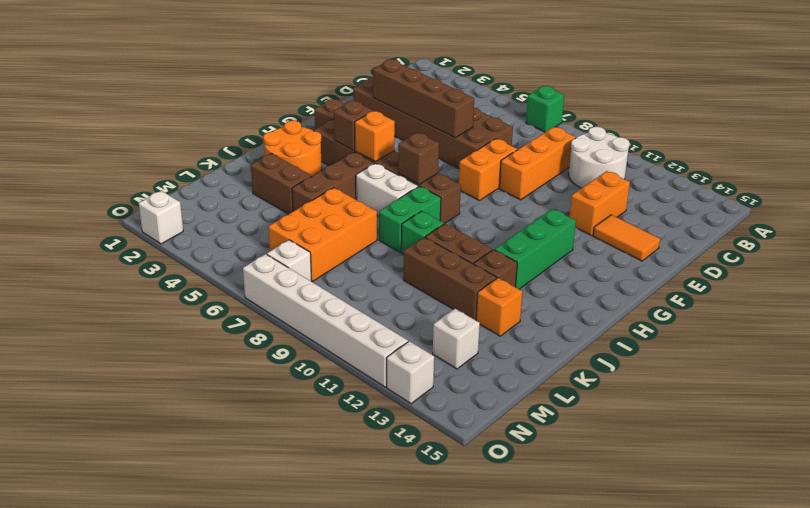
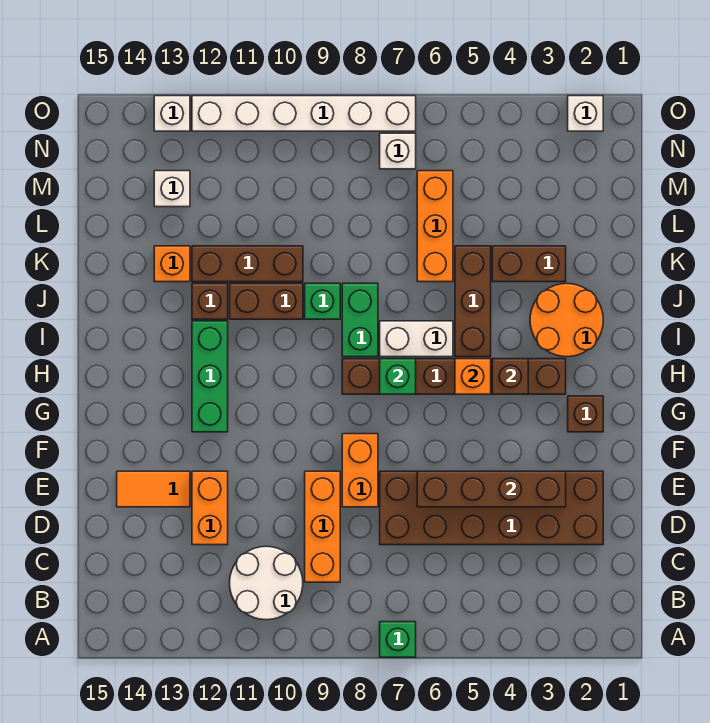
brown brick H7 level 2 -> green brick H7 level 2
orange brick K6:M7 level 1 -> orange brick K6:M6 level 1

